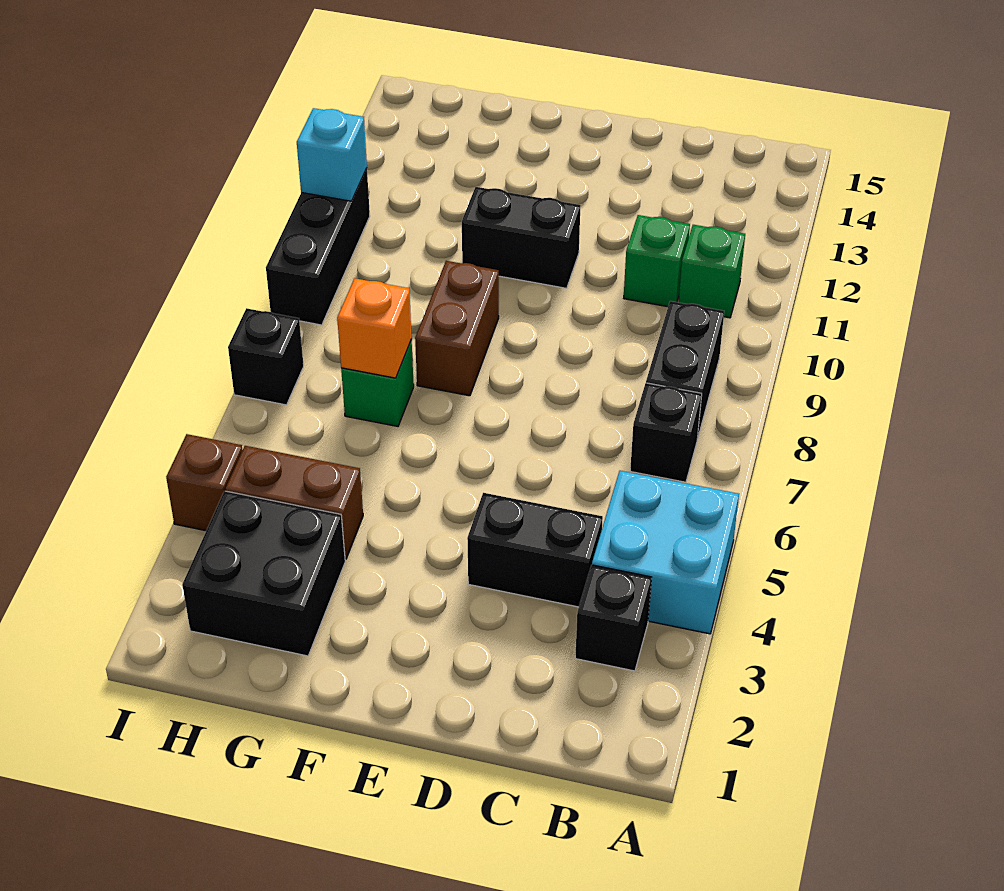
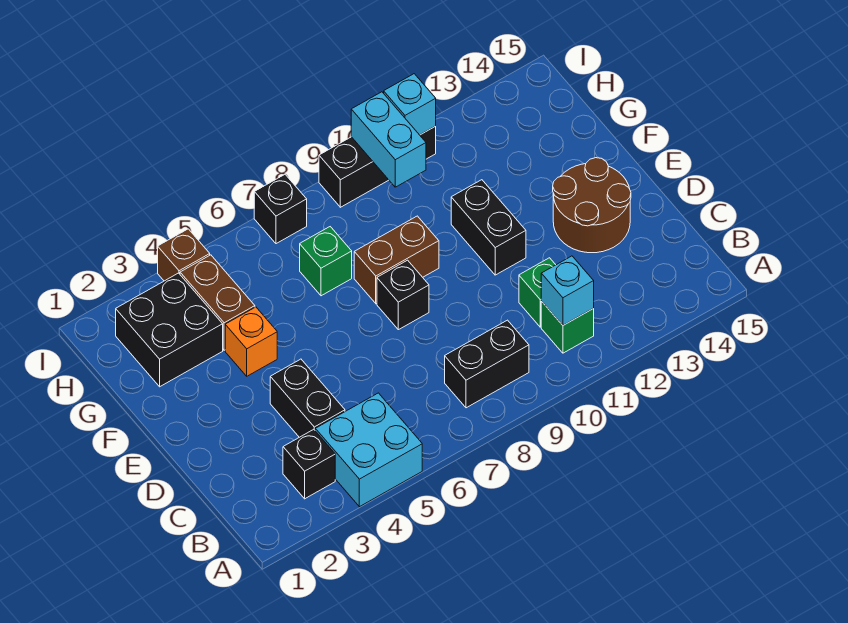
black brick B7 level 1 -> black brick E8 level 1
none -> cyan brick B11 level 2
none -> brown round brick D13:E14 level 1
orange brick G7 level 2 -> orange brick F4 level 1
none -> cyan brick H10:I10 level 2

